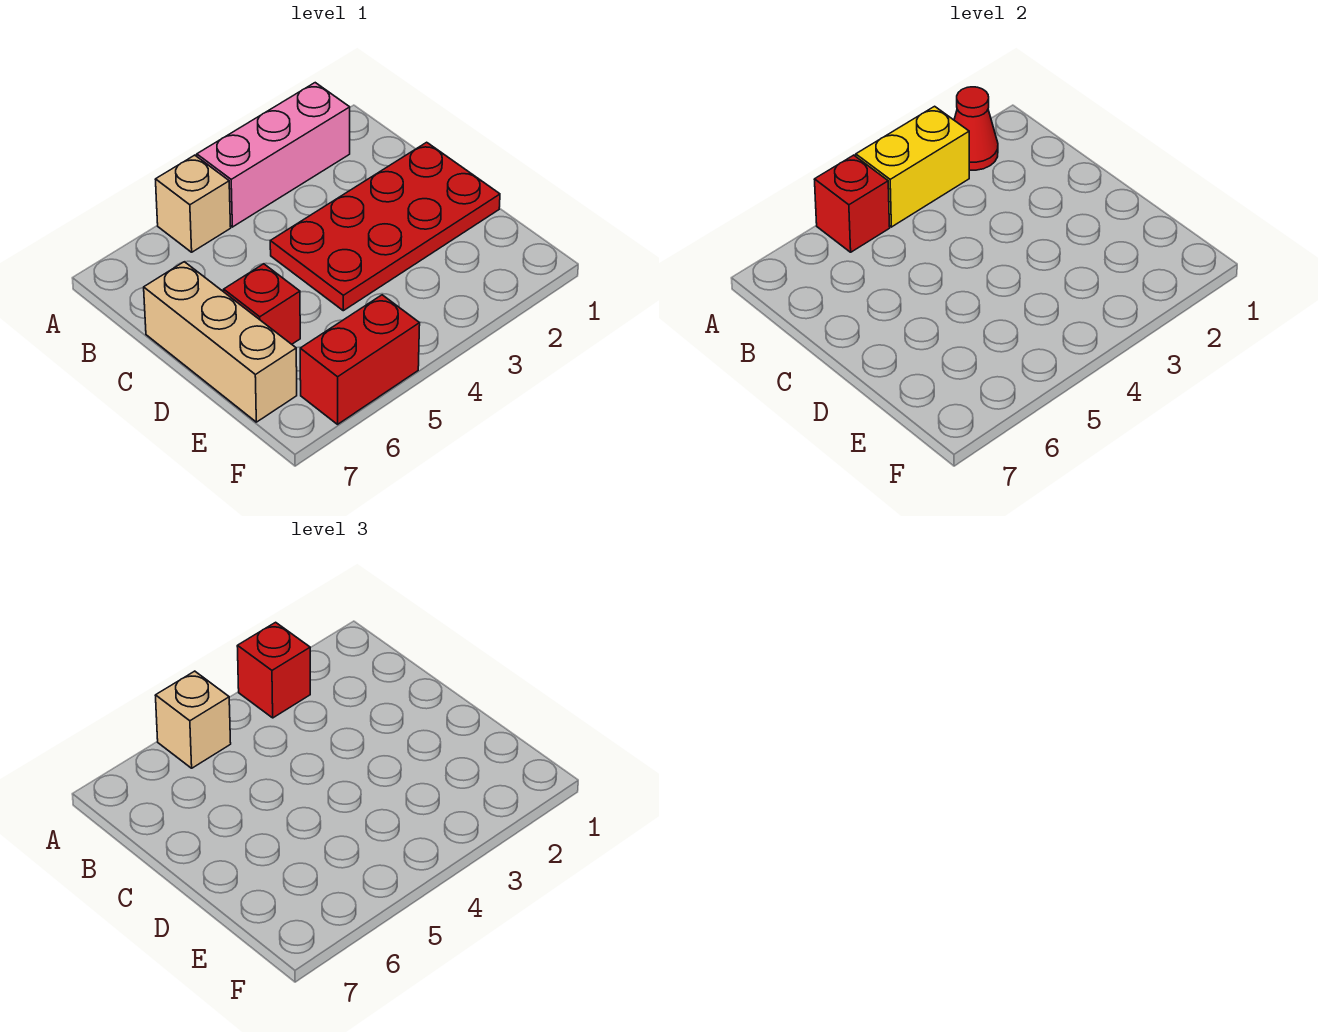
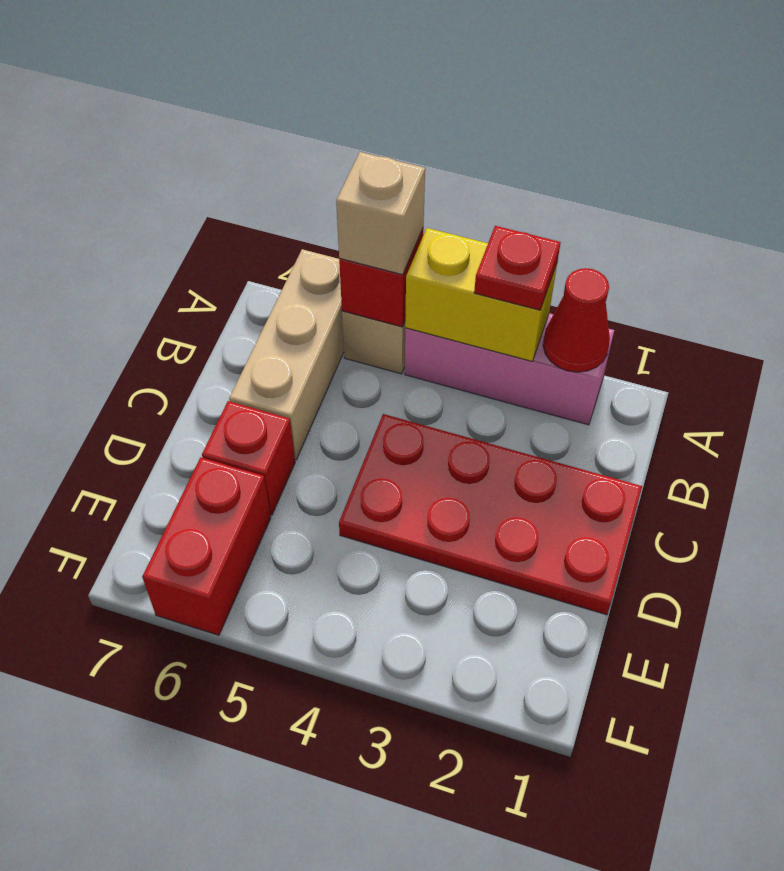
red brick A3 level 3 -> red plate A3 level 3
tan brick C7:E7 level 1 -> tan brick A6:C6 level 1
red brick F5:F6 level 1 -> red brick E6:F6 level 1

